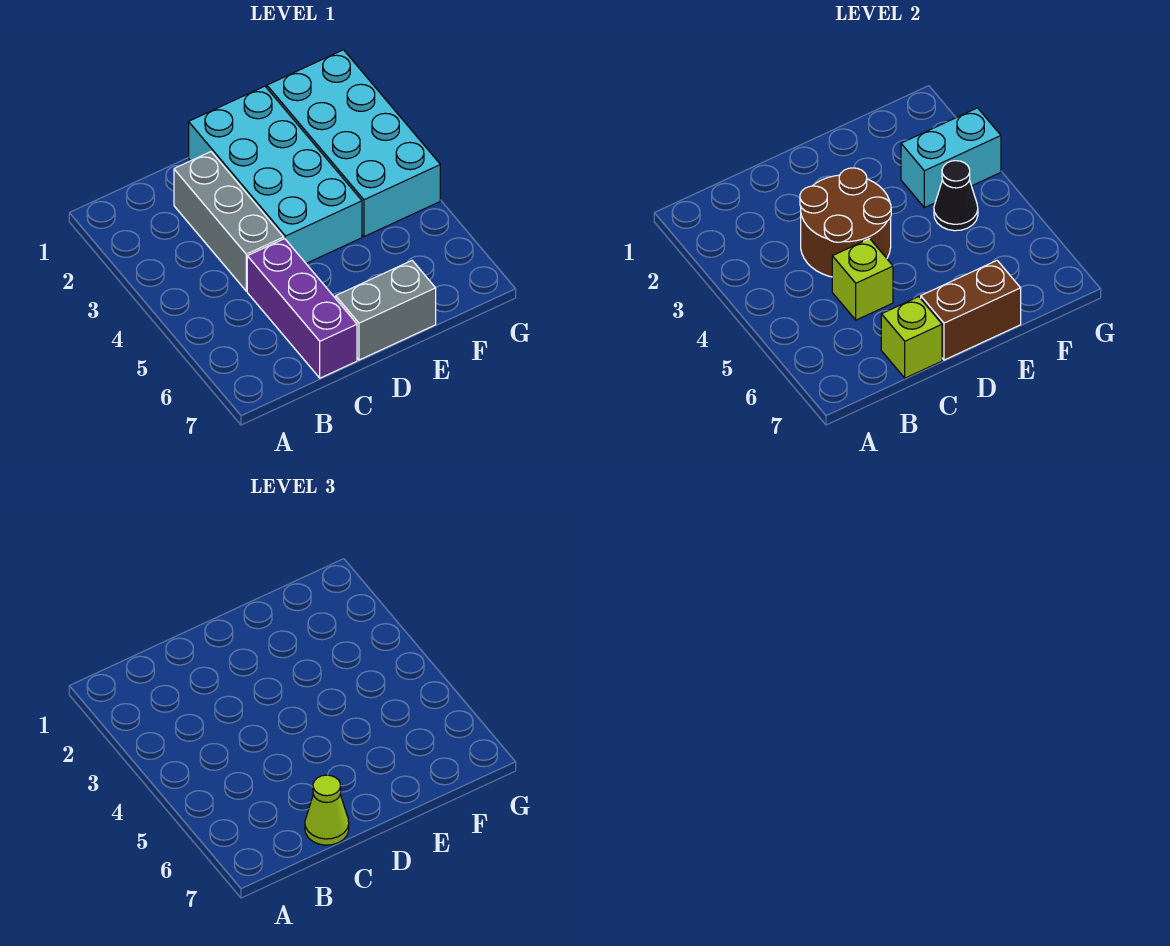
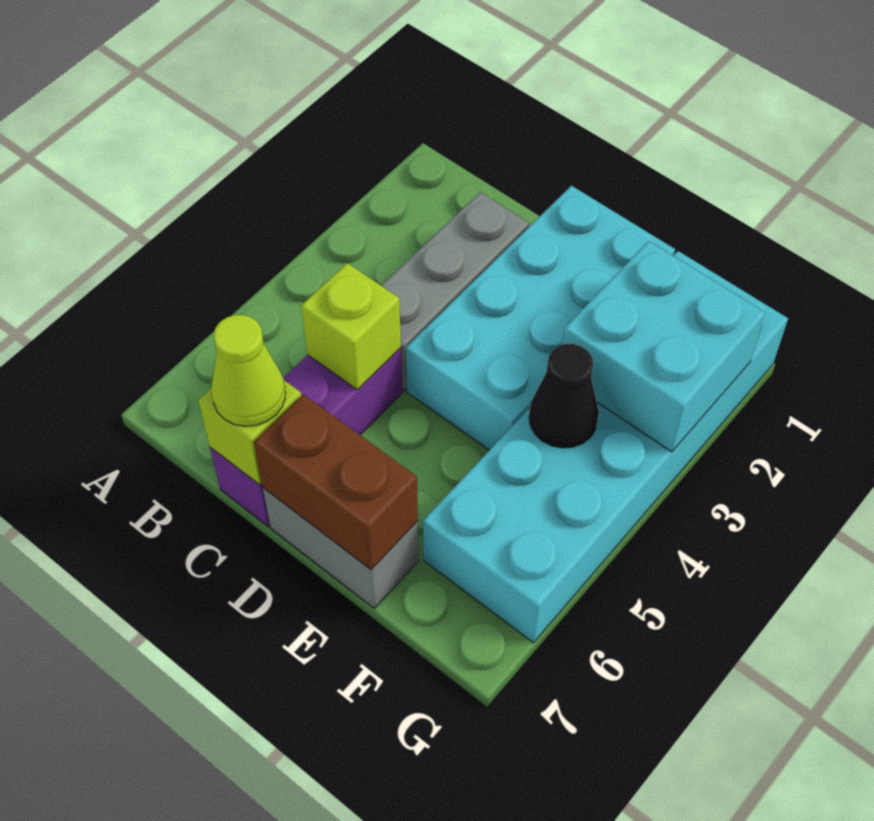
brown round brick C3:D4 level 2 -> none
cyan brick F1:G4 level 1 -> cyan brick F1:G6 level 1
cyan brick F3:G3 level 2 -> cyan brick F2:G3 level 2

